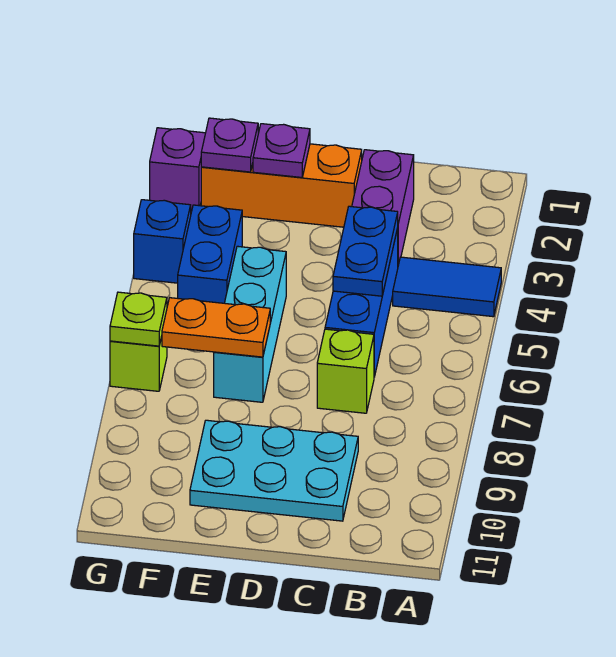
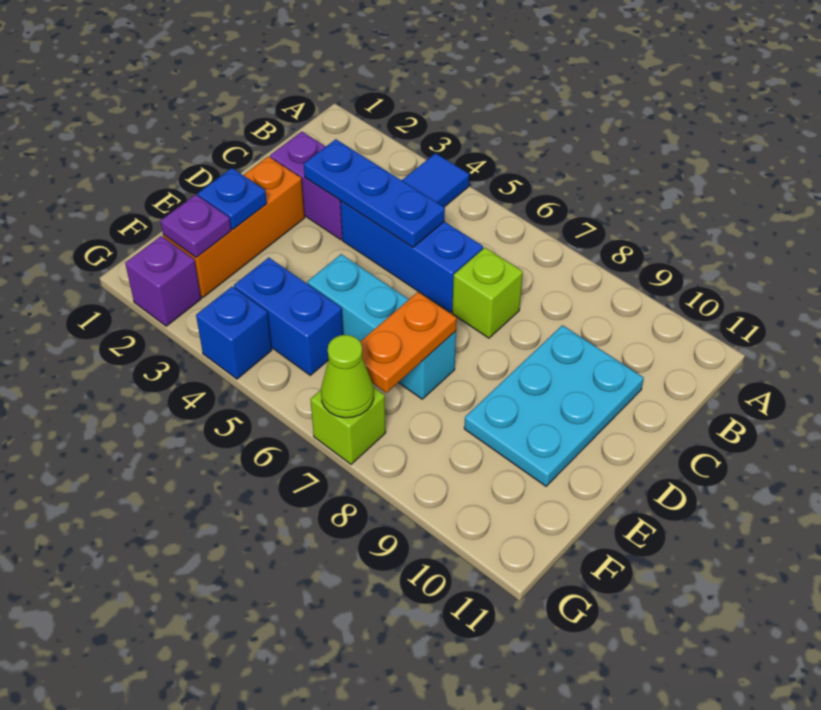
blue plate C4:C5 level 2 -> blue plate C3:C5 level 2
purple plate E2 level 2 -> blue plate E2 level 2
lime plate G7 level 2 -> lime cone G7 level 2

